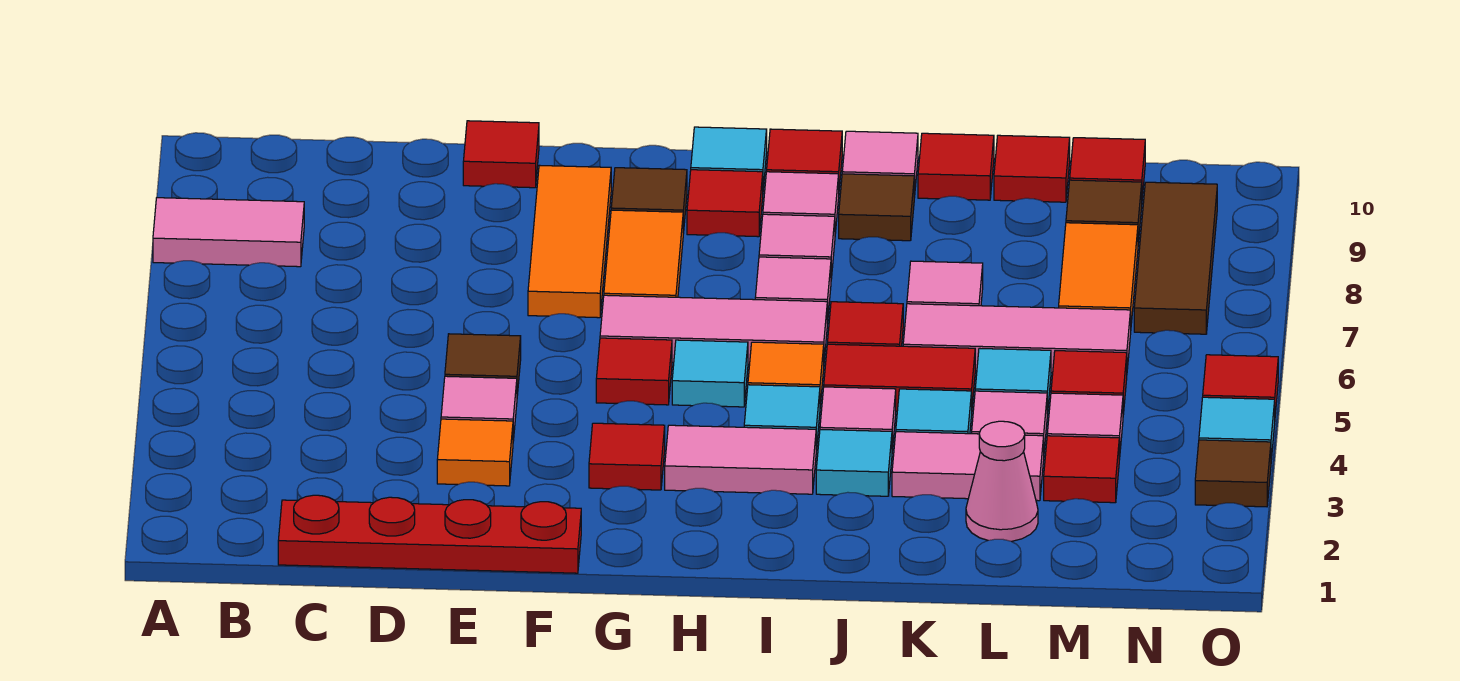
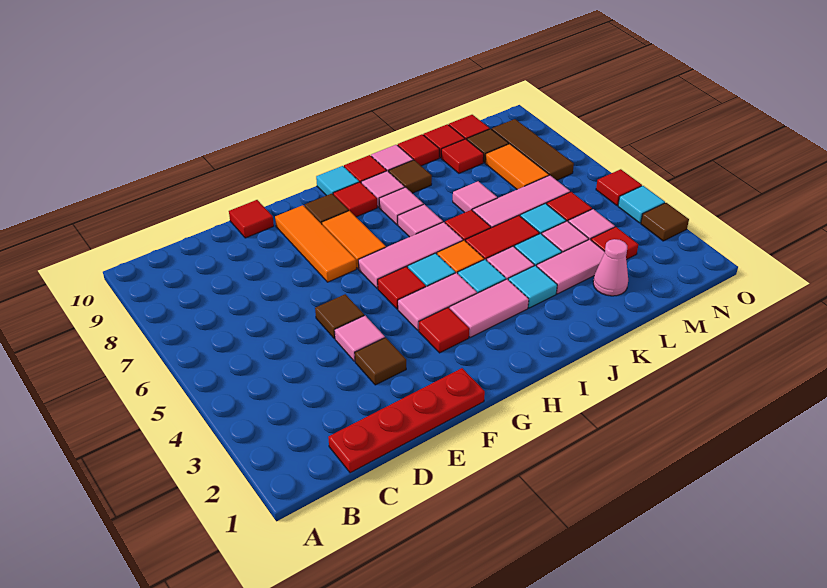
pink tile A8:B8 level 1 -> pink tile G4:H4 level 1
orange tile E3 level 1 -> brown tile E3 level 1
none -> red tile L9 level 1

